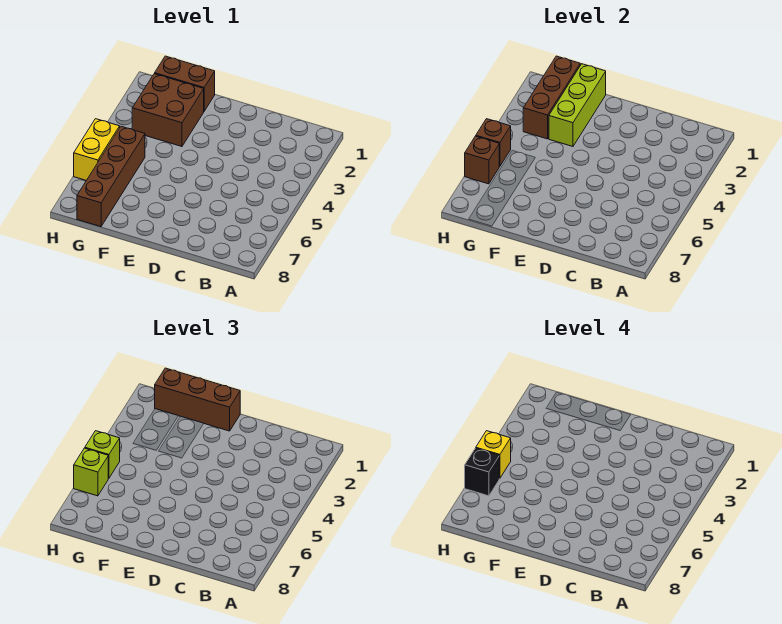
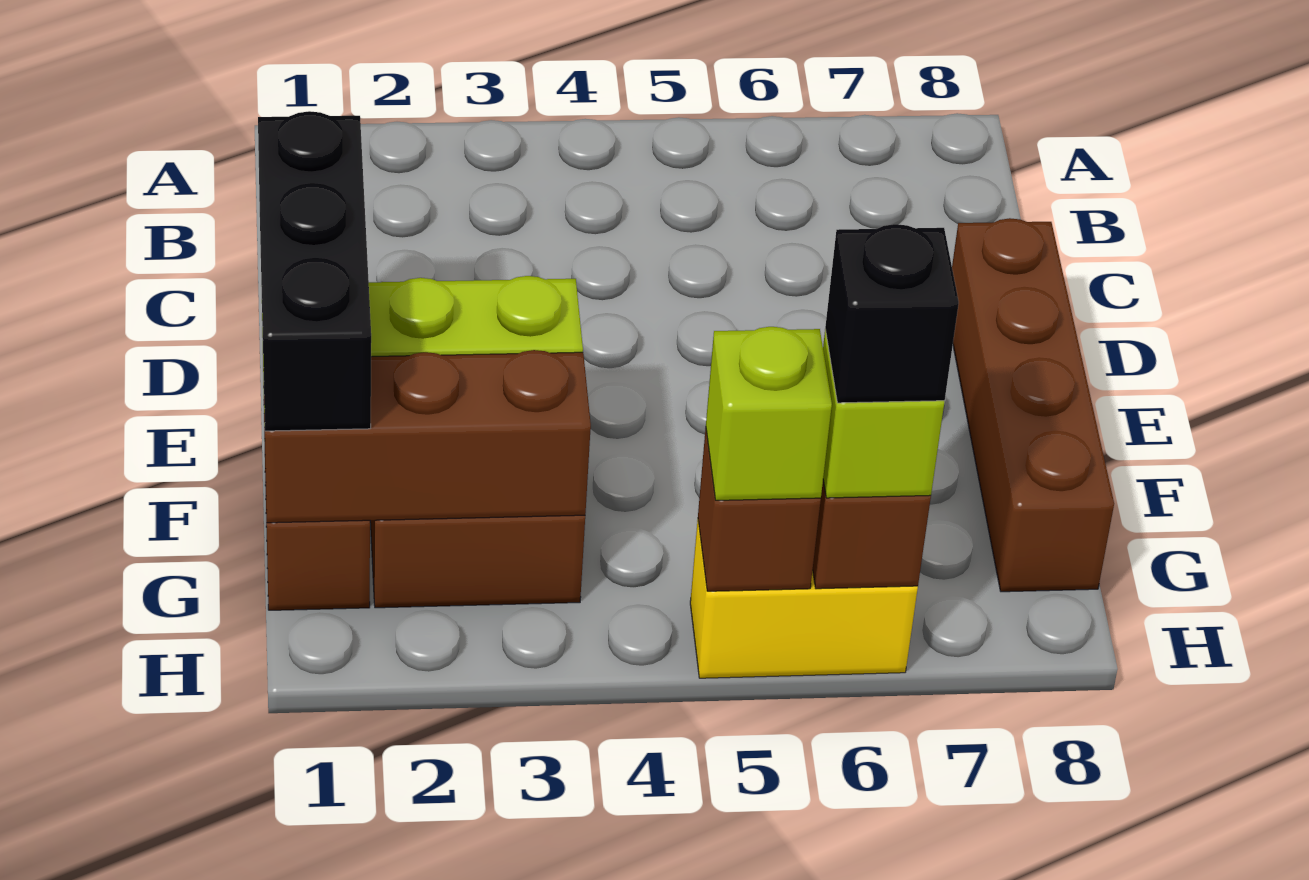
brown brick E1:G1 level 3 -> black brick E1:G1 level 3
brown brick G5:G8 level 1 -> brown brick D8:G8 level 1
yellow brick H5 level 4 -> none

